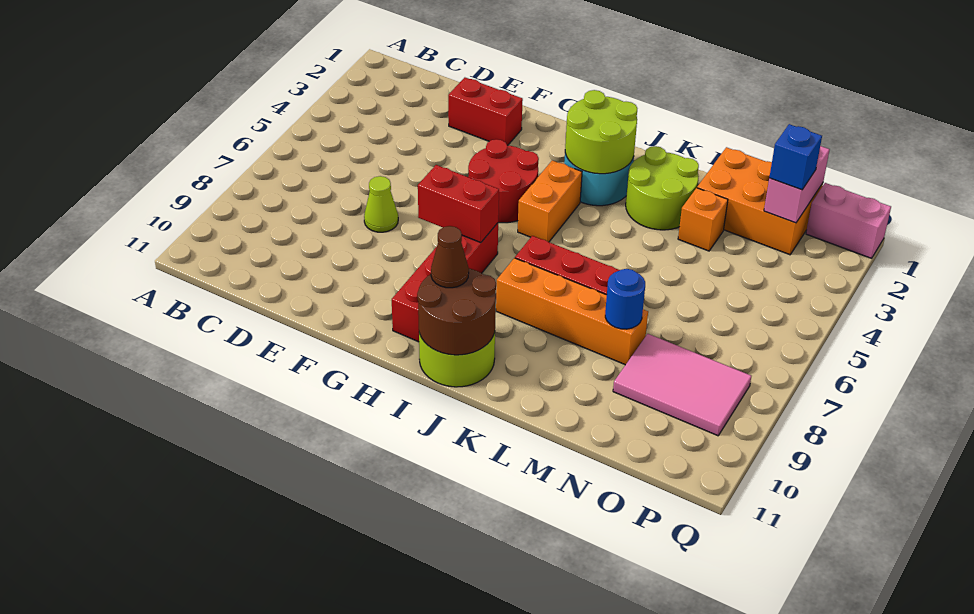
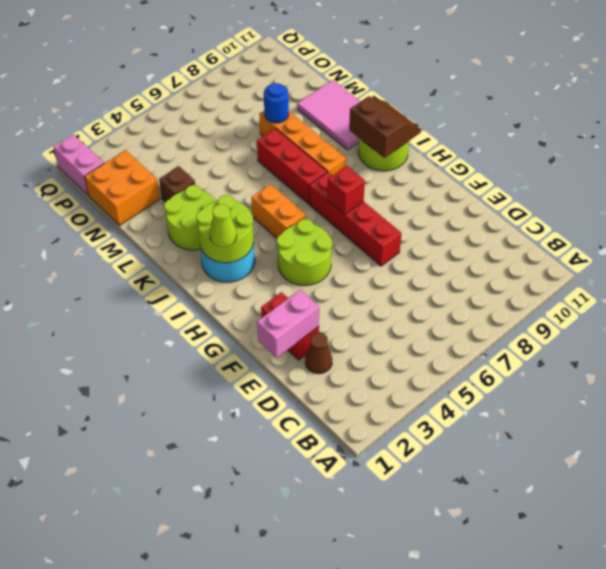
lime cone E7 level 1 -> lime cone I2 level 3
red round brick G4:H5 level 1 -> lime round brick G4:H5 level 1
red brick G7:H7 level 2 -> red brick H7 level 2
red brick H7:H10 level 1 -> red brick F7:I7 level 1
orange brick I4:I5 level 1 -> orange brick I5:J5 level 1
brown round brick I10:J11 level 2 -> brown slope I10:J11 level 2 top 10
brown cone I10 level 3 -> brown cone D2 level 1
orange brick M1:O2 level 1 -> orange brick N1:O2 level 1
orange brick M3 level 1 -> brown brick M3 level 1
pink tile N8:P9 level 1 -> pink tile K10:M11 level 1
pink brick O1:O2 level 2 -> pink brick E1:E2 level 2
blue brick O2 level 3 -> none

